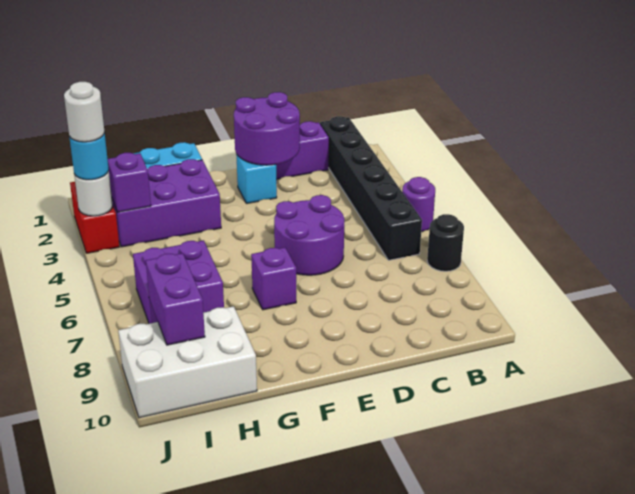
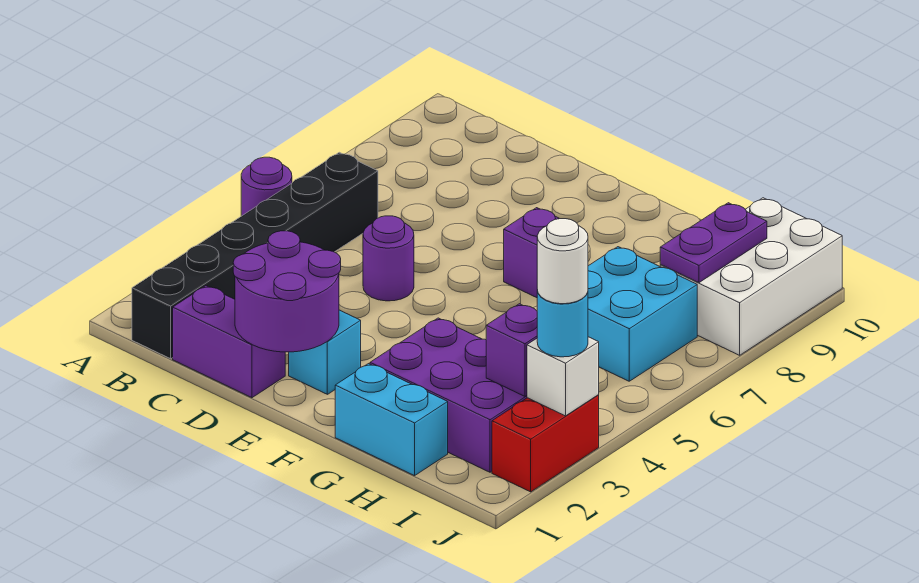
black round brick A7 level 1 -> none
purple round brick D5:E6 level 1 -> purple round brick D5 level 1
purple brick H6:I7 level 1 -> cyan brick H6:I7 level 1
white brick H9:J10 level 1 -> white brick I8:J10 level 1
purple brick I8:I9 level 2 -> purple plate I8:I9 level 2
white round brick J3 level 2 -> white brick J3 level 2

